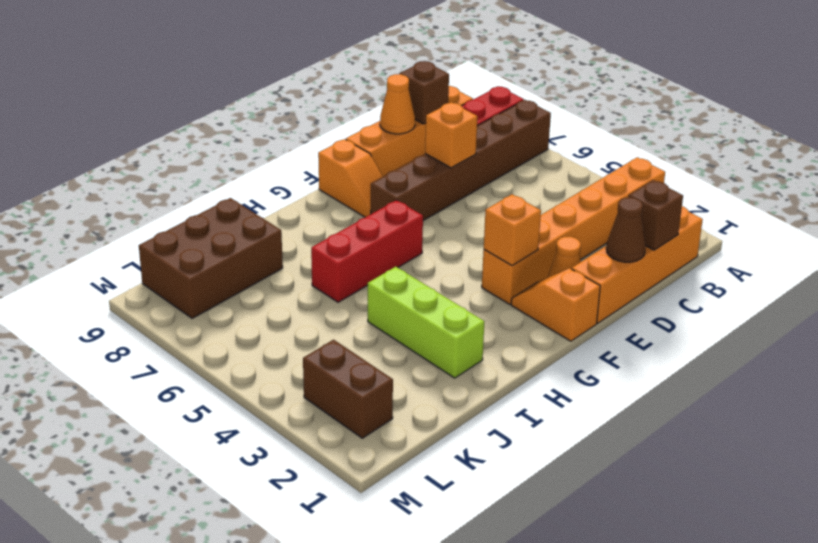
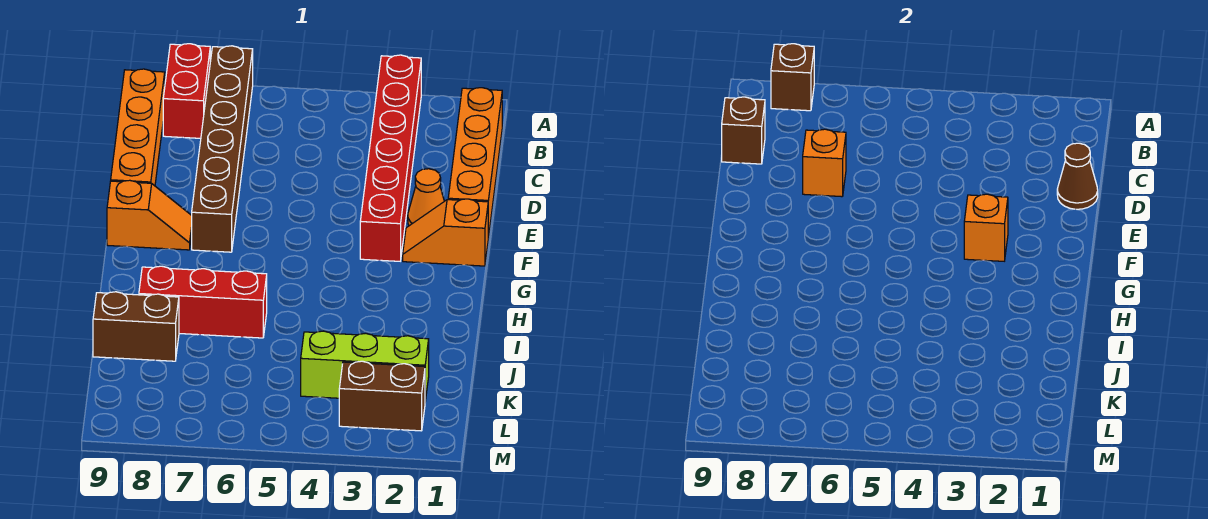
orange brick A3:F3 level 1 -> red brick A3:F3 level 1
brown brick C1 level 2 -> brown brick A8 level 2
orange cone D9 level 2 -> none
red brick G6:I6 level 1 -> red brick I6:I8 level 1
lime brick I2:I4 level 1 -> lime brick K2:K4 level 1
brown brick J8:L9 level 1 -> brown brick J8:J9 level 1

